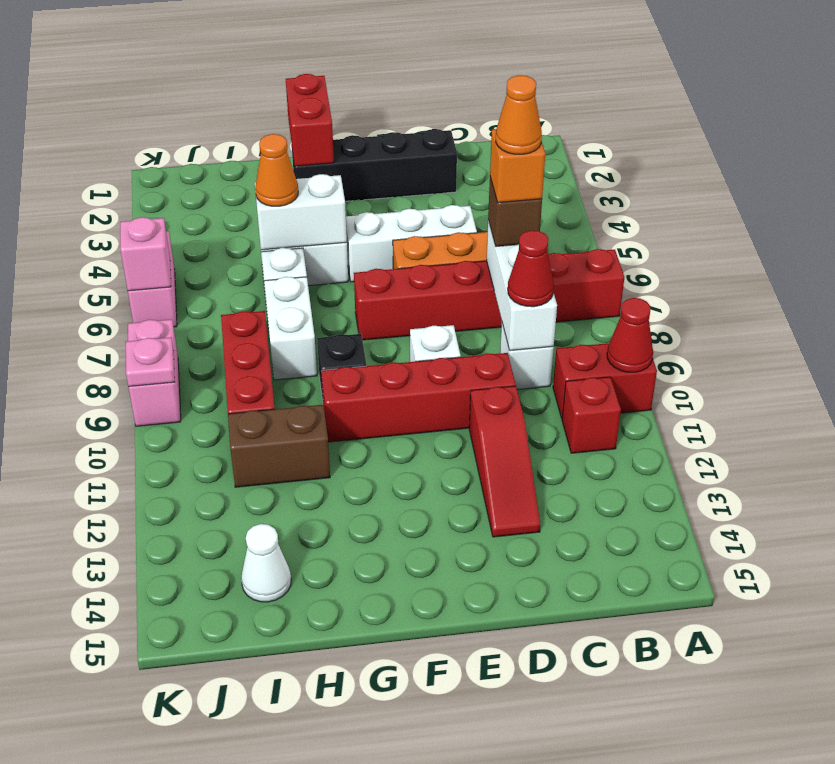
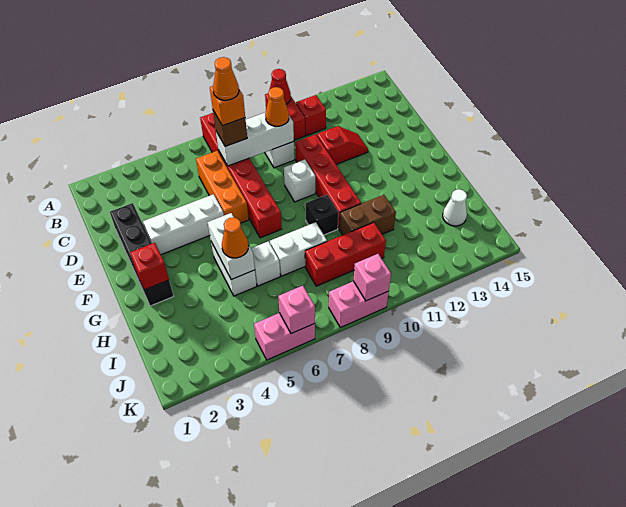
red cone C9 level 3 -> orange cone C9 level 3
white brick D5:F5 level 1 -> white brick E3:E5 level 1
red slope D11:D13 level 1 top 11 -> red slope D11:D12 level 1 top 11
red brick G1:G2 level 2 -> red brick G2 level 2
brown brick H11:I11 level 1 -> brown brick H10:H11 level 1
pink plate K9 level 2 -> pink brick K9 level 2

